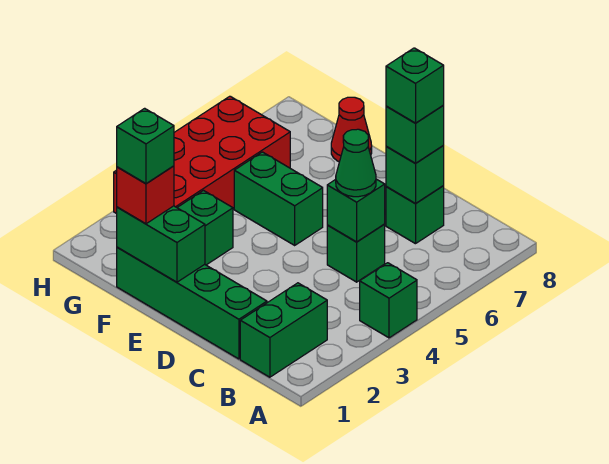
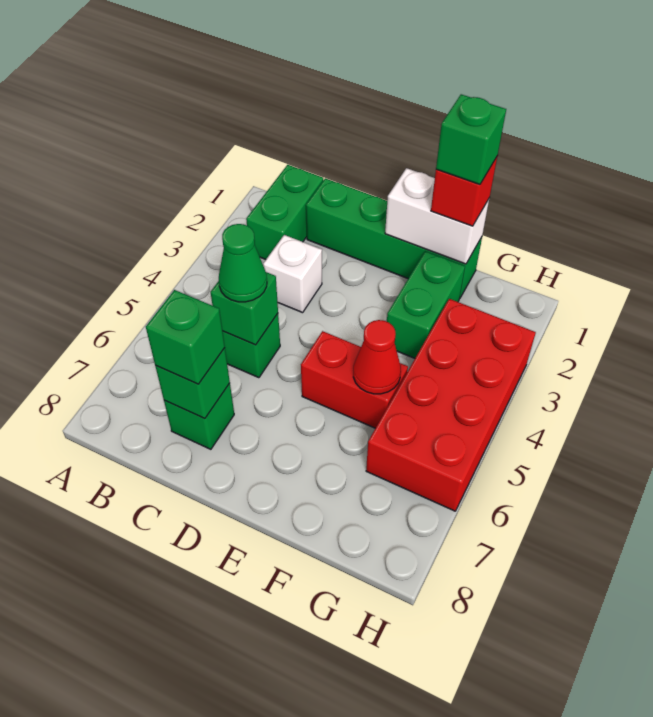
green brick A4 level 1 -> none
none -> white brick C3 level 1
green brick C7 level 4 -> none
green brick E1:F1 level 2 -> white brick E1:F1 level 2
green brick E5:F5 level 1 -> red brick E5:F5 level 1
red cone F8 level 1 -> red cone F5 level 2

